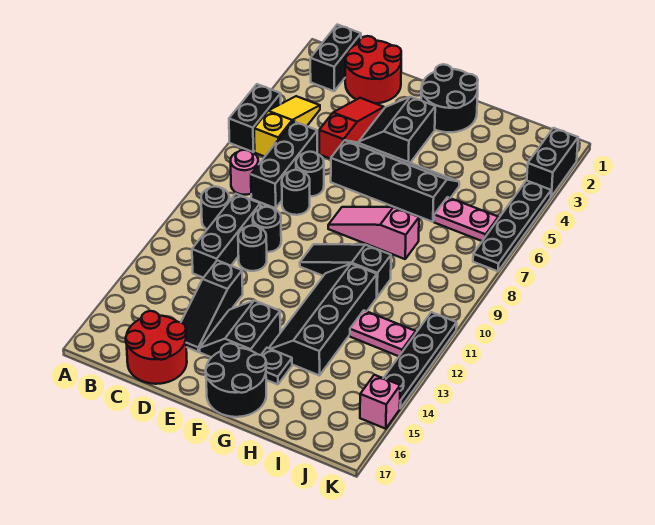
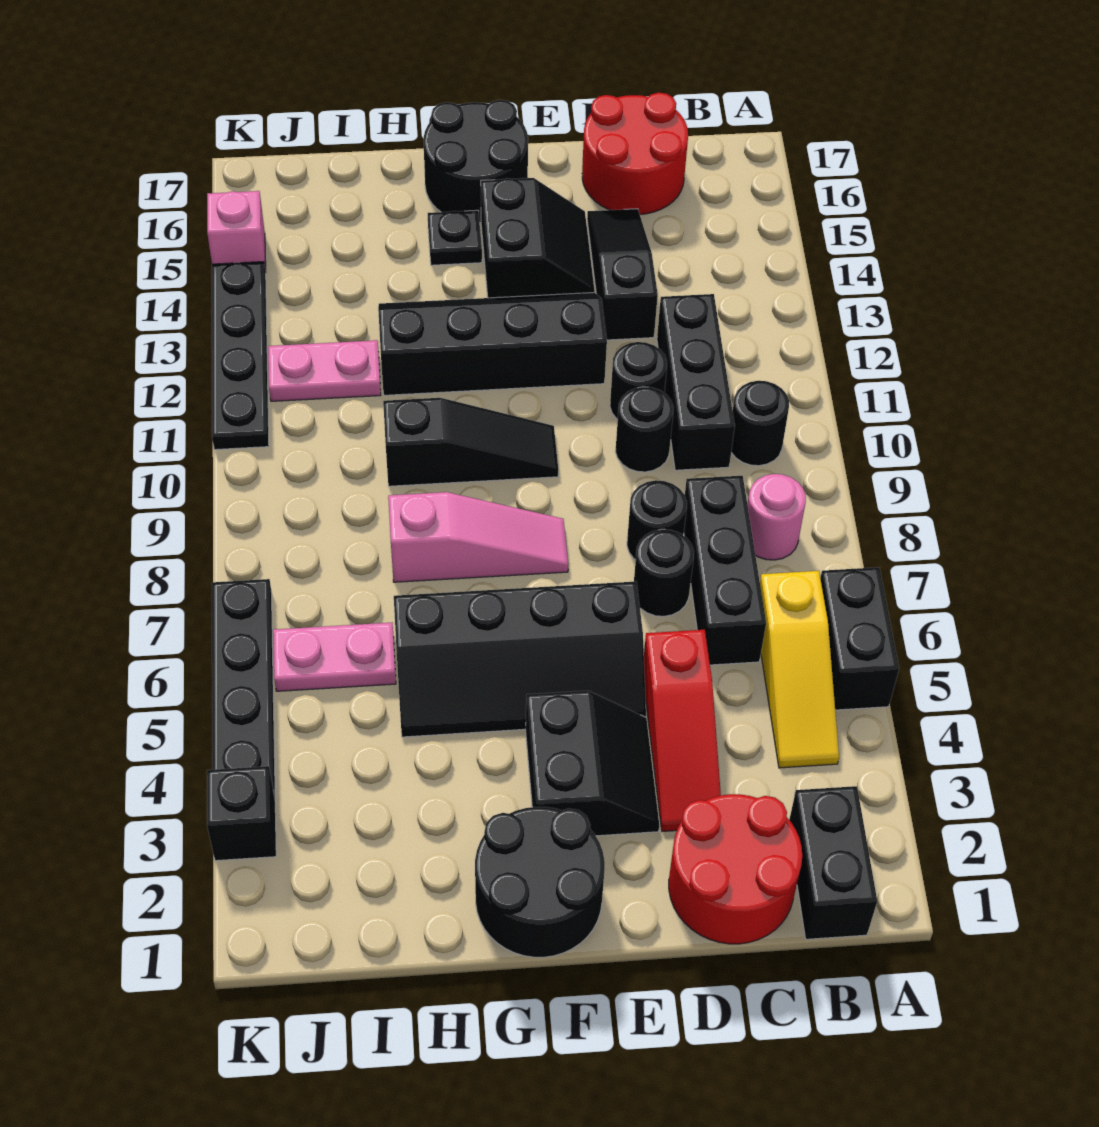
black slope G11:H14 level 1 top H -> black slope E12:H13 level 1 top 12
black brick K2:K3 level 1 -> black brick K3 level 1

